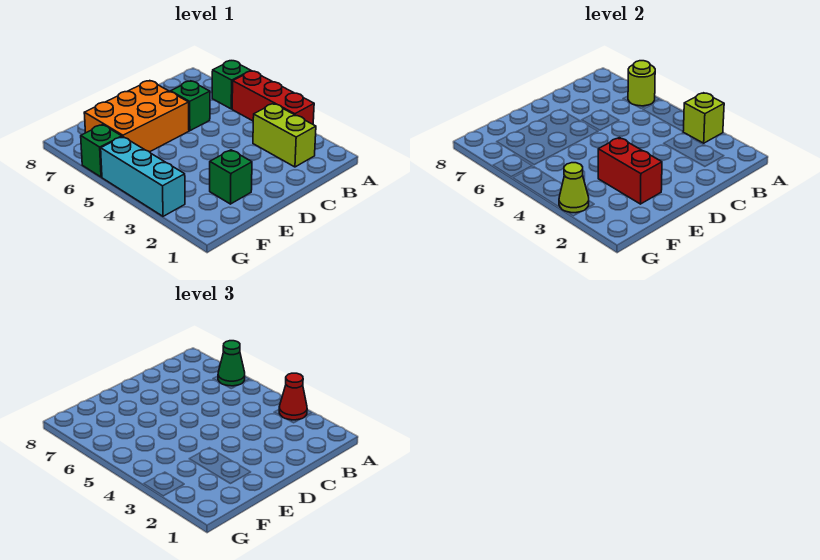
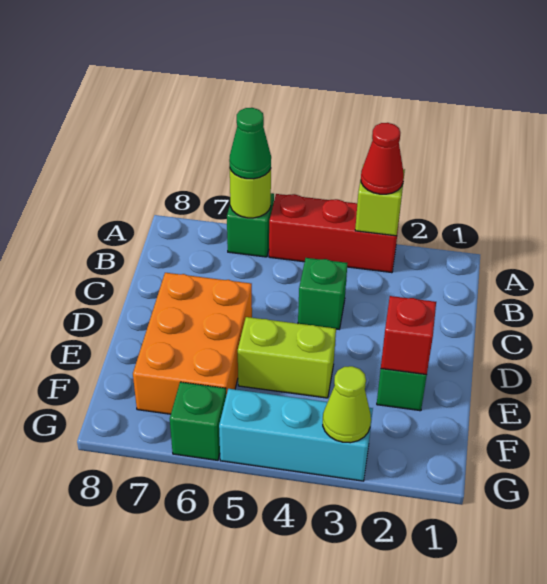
lime brick B2:B3 level 1 -> lime brick E4:E5 level 1
green brick C6 level 1 -> green brick C4 level 1
red brick E2:E3 level 2 -> red brick E2 level 2

